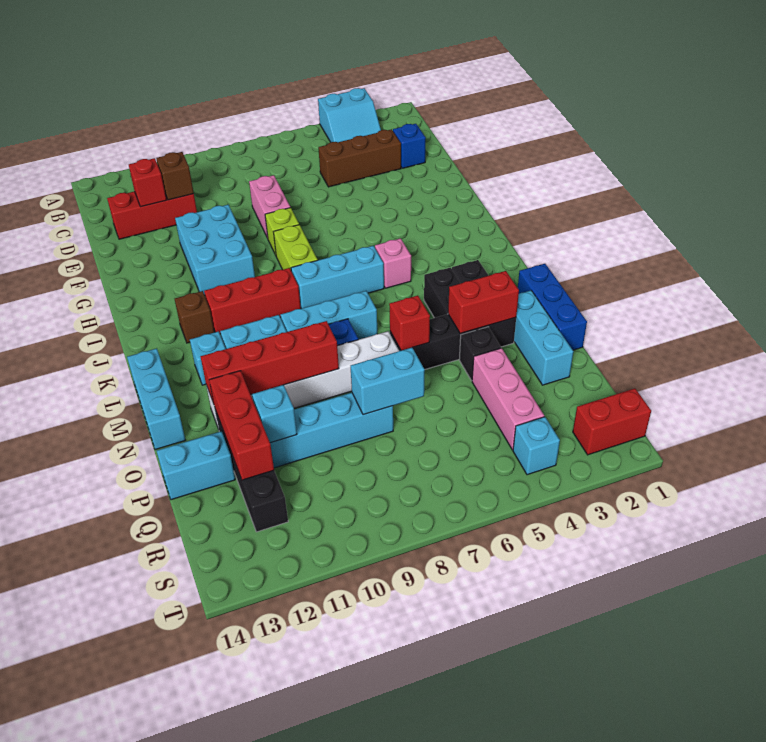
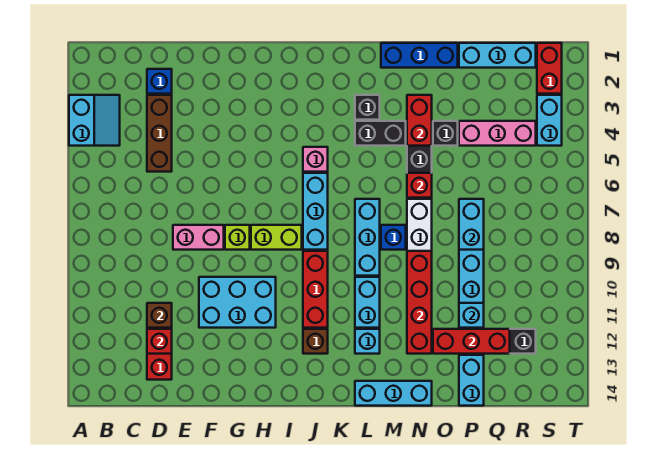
cyan brick N2:P2 level 1 -> cyan brick P1:R1 level 1
cyan brick S4 level 1 -> cyan brick S3:S4 level 1

